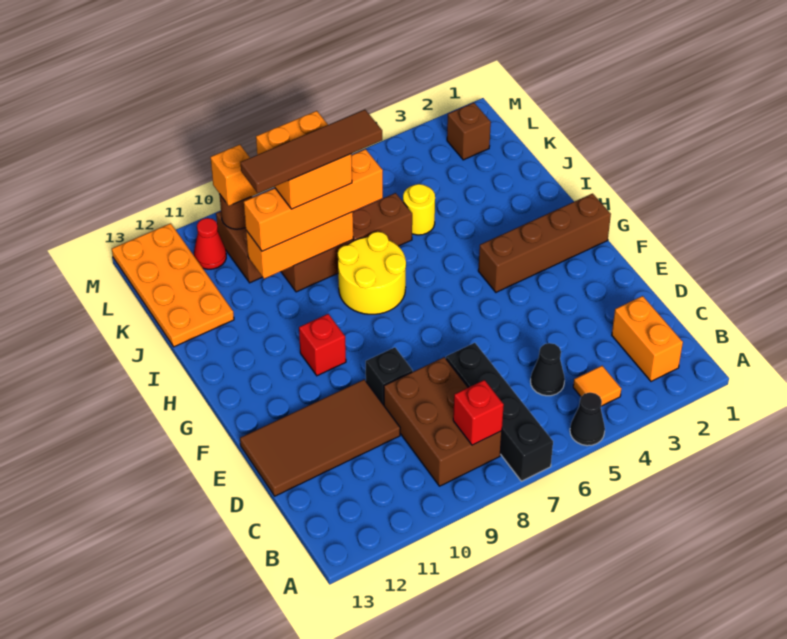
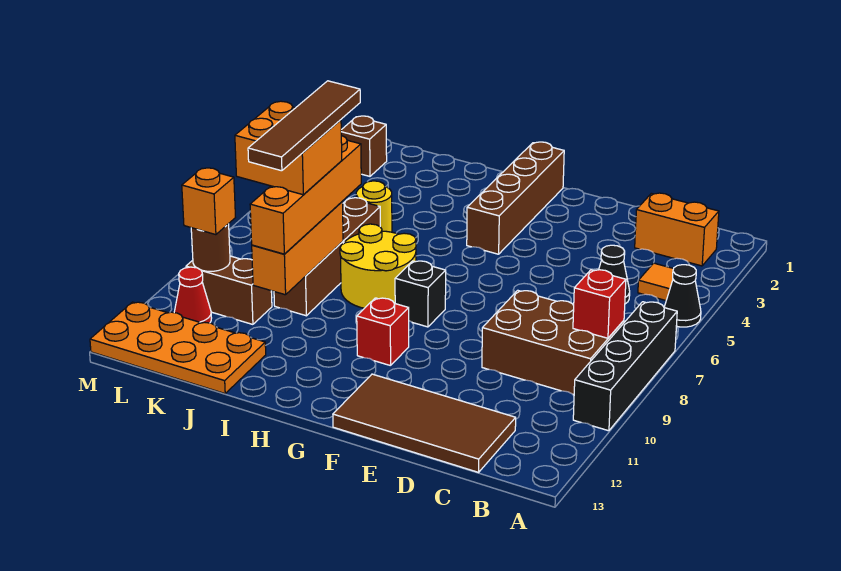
black brick A7:D7 level 1 -> black brick A7:A10 level 1
brown tile D10:E13 level 1 -> brown tile C12:F13 level 1
black brick E9 level 1 -> black brick G8 level 1

